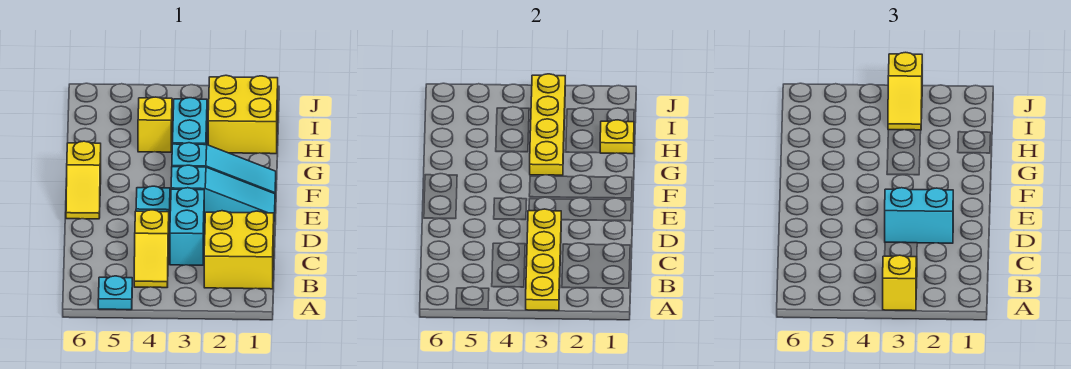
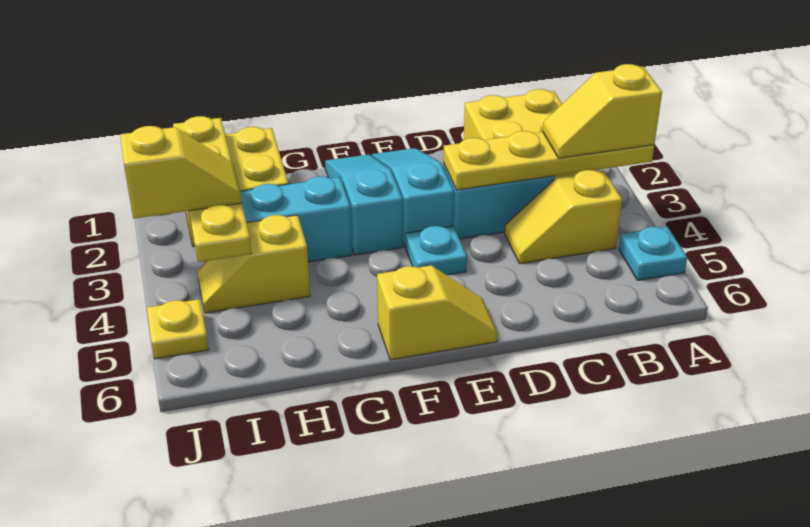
yellow slope B4:C4 level 1 top C -> yellow slope B4:C4 level 1 top B
cyan brick D2:D3 level 3 -> none
yellow plate G3:J3 level 2 -> yellow plate I1:I4 level 2
yellow plate H1 level 2 -> yellow plate J5 level 1

